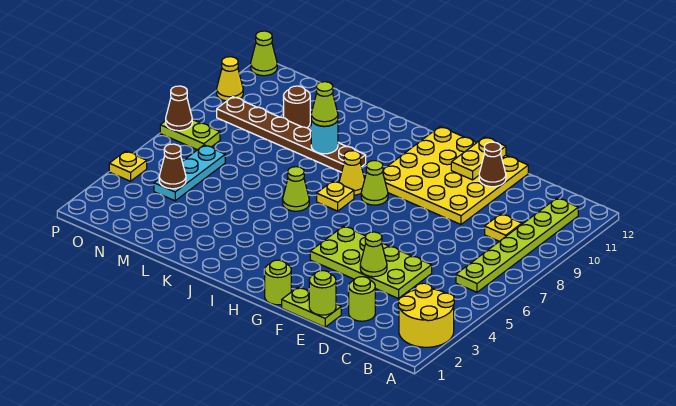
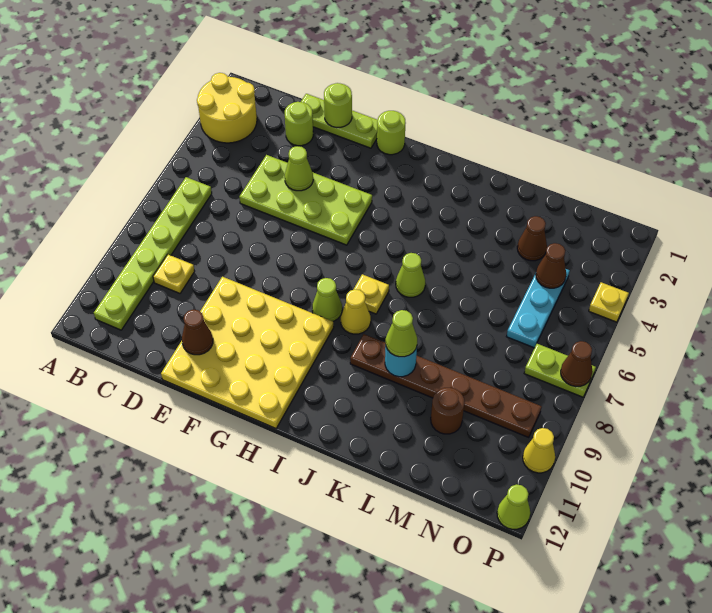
lime plate E1:F1 level 1 -> lime plate D1:F1 level 1
yellow plate F11:F12 level 2 -> none
none -> brown cone M3 level 1

